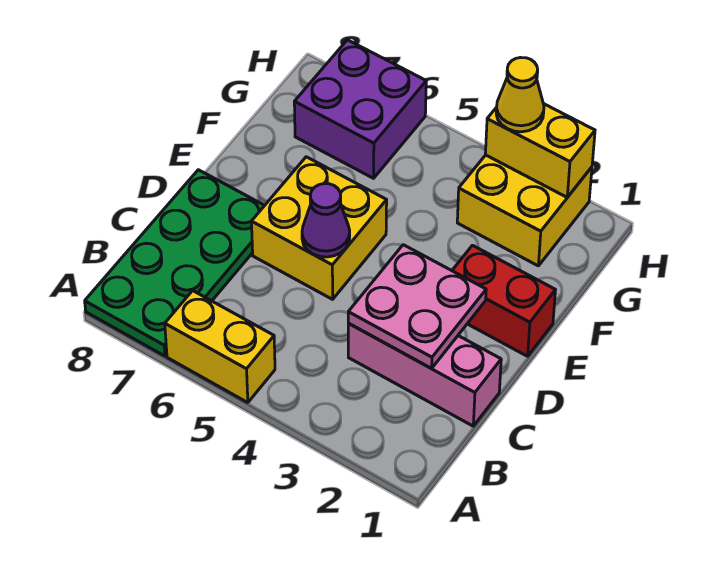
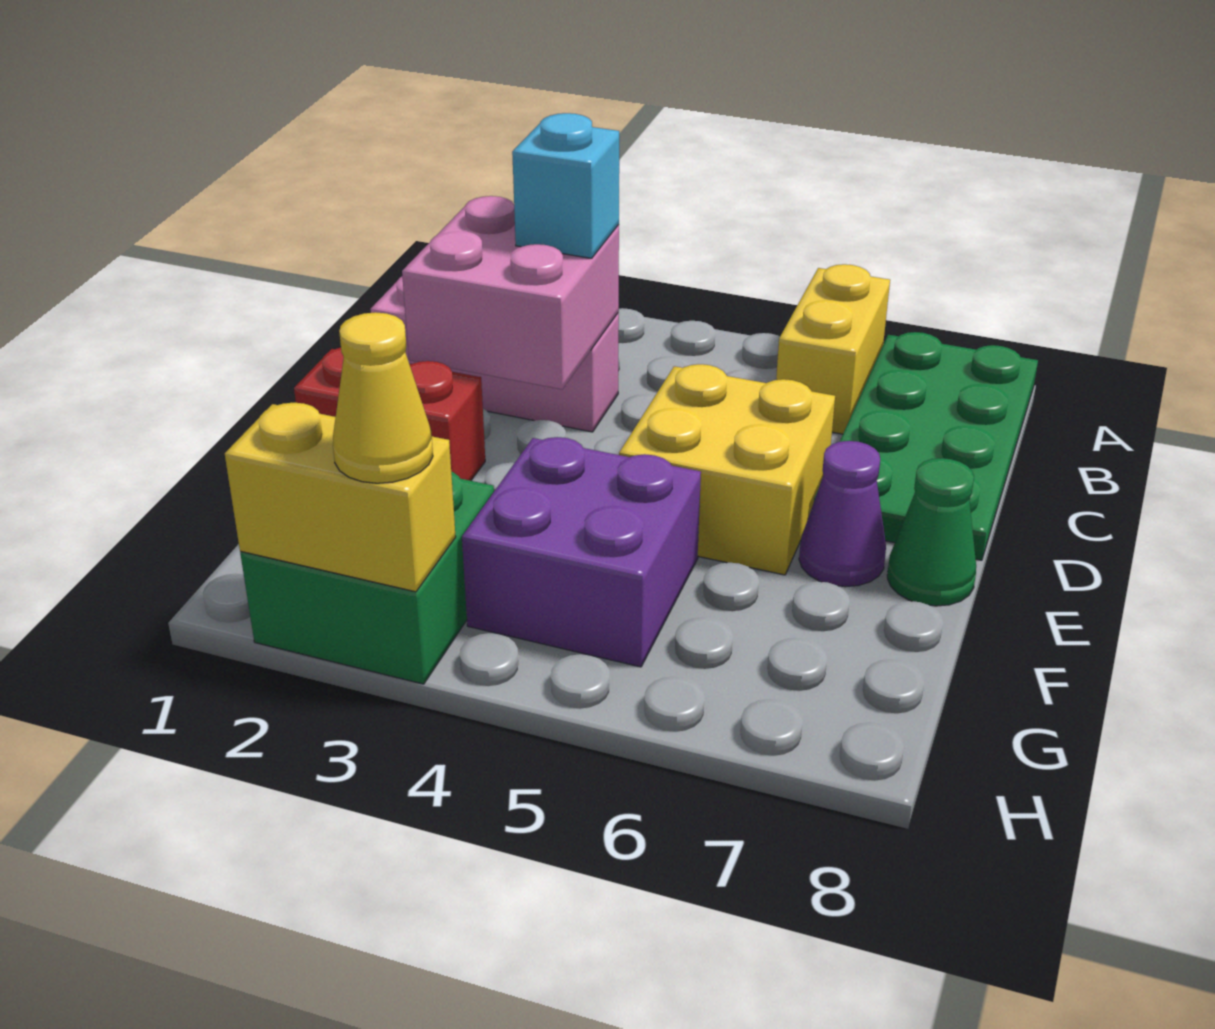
yellow brick A5:A6 level 1 -> yellow brick A6:B6 level 1
pink plate C2:D3 level 2 -> pink brick C2:D3 level 2
none -> cyan brick C3 level 3
purple cone D5 level 2 -> purple cone E7 level 1
none -> green cone E8 level 1
yellow brick G2:H3 level 1 -> green brick G2:H3 level 1
purple brick G6:H7 level 1 -> purple brick F4:G5 level 1

